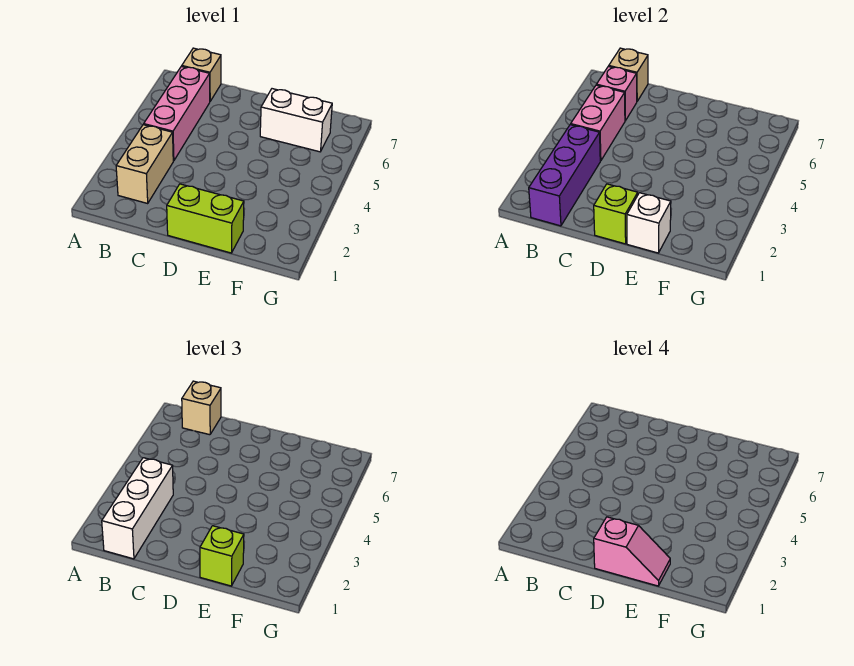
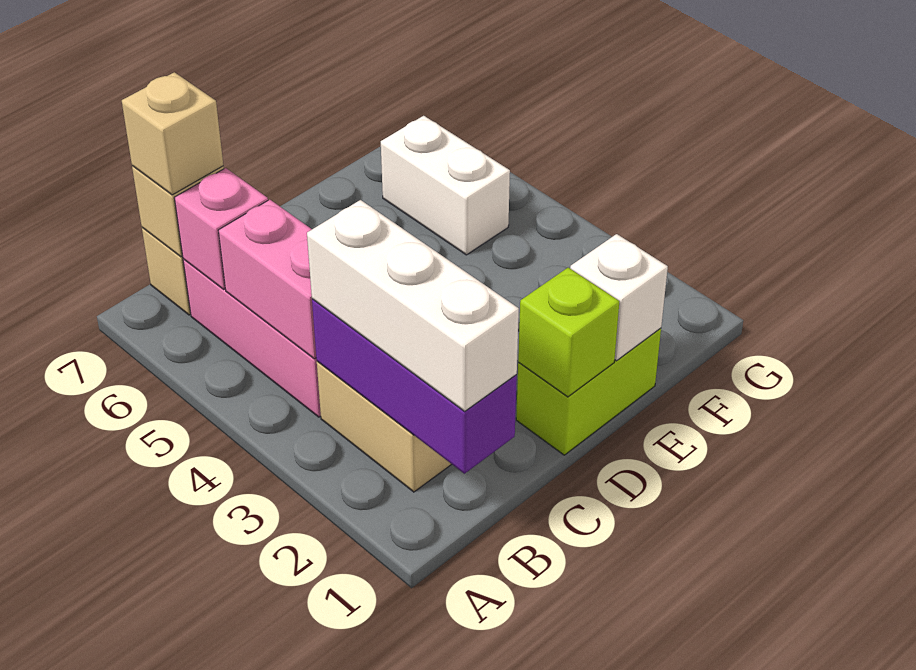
pink slope D1:E1 level 4 top D -> none
lime brick E1 level 3 -> none
white brick E6:F6 level 1 -> white brick F5:F6 level 1

